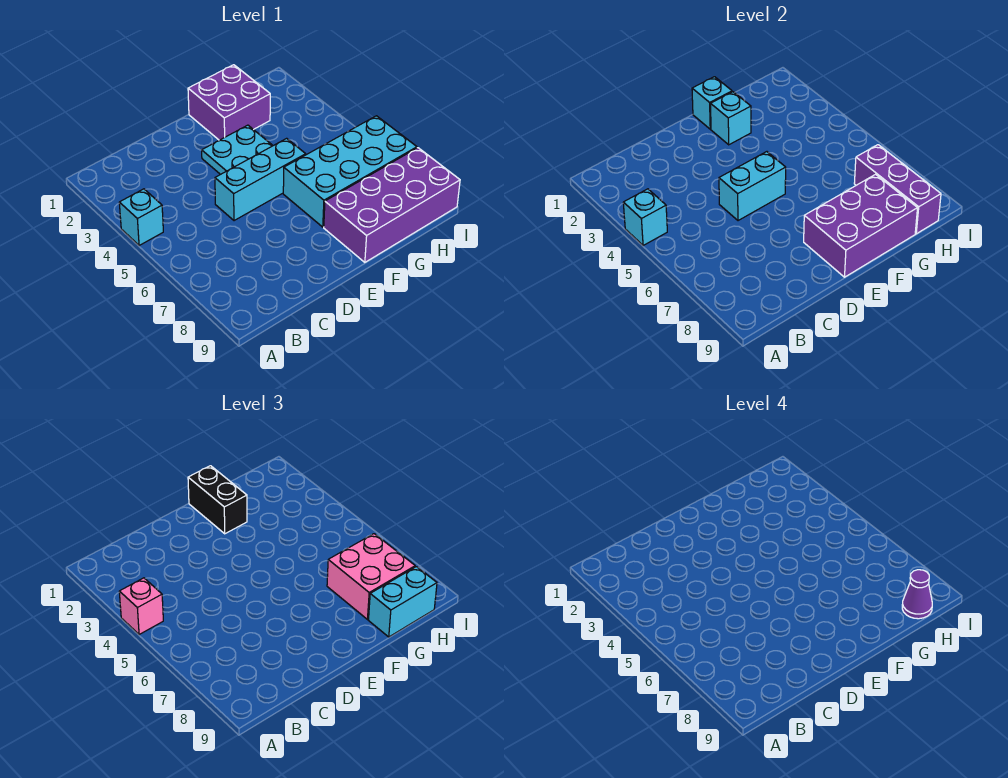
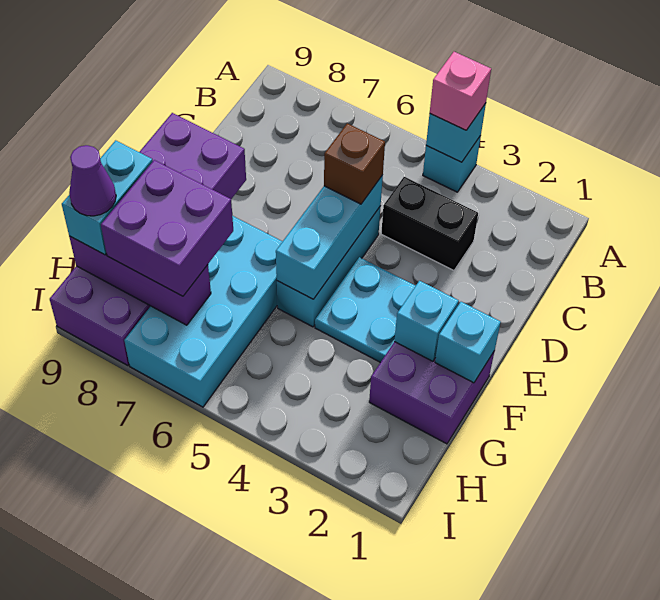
cyan brick D5:E5 level 2 -> cyan brick D5:F5 level 2
none -> brown brick D5 level 3
black brick F1:F2 level 3 -> black brick C3:C4 level 1
pink brick G7:H8 level 3 -> purple brick G7:H8 level 3

